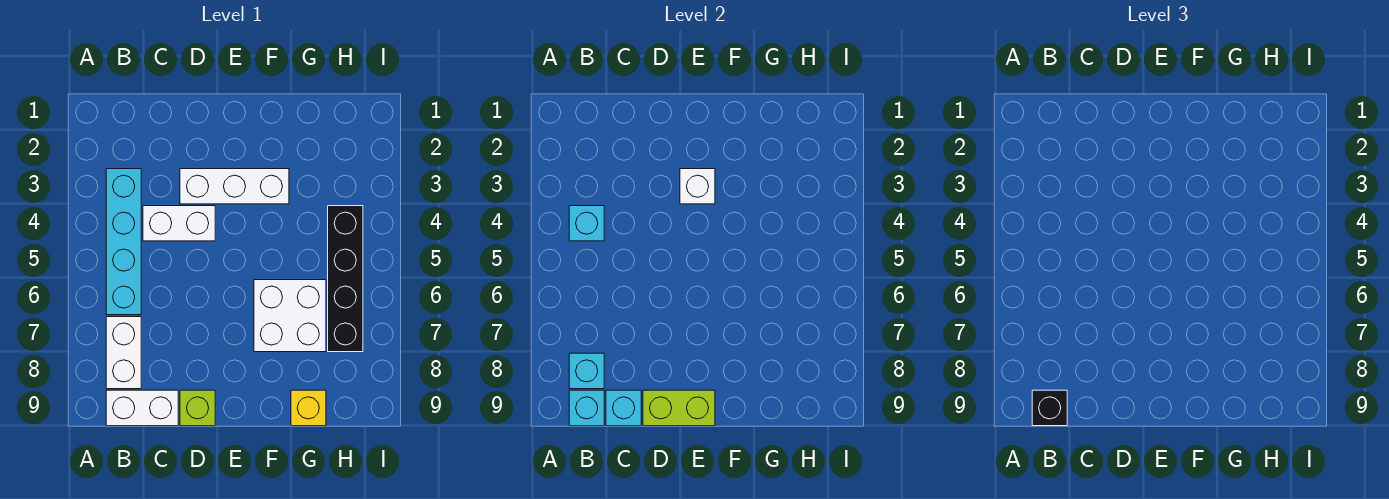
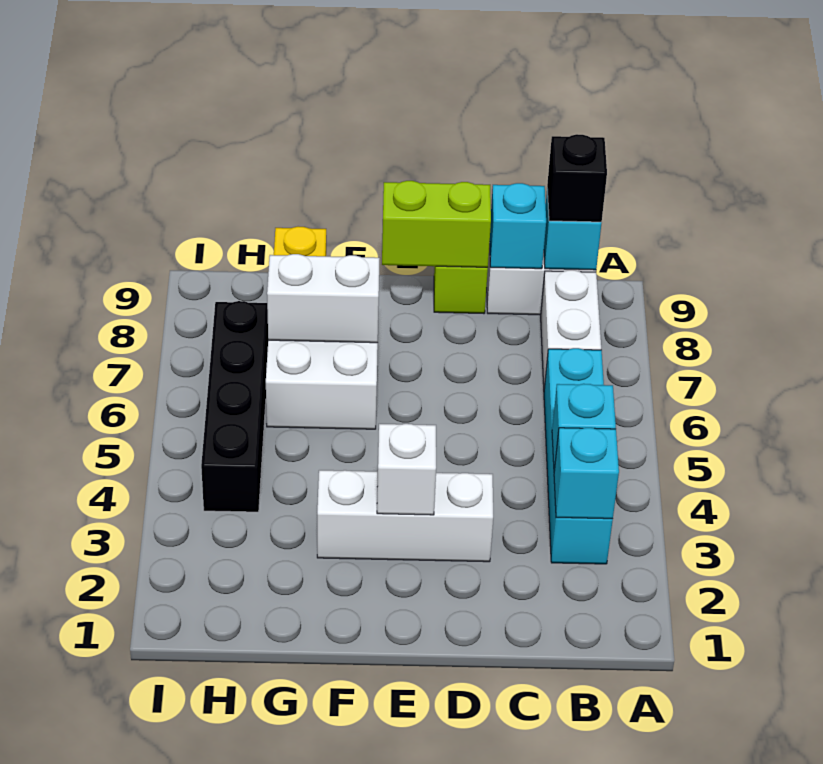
cyan brick B8 level 2 -> cyan brick B3 level 2
white brick C4:D4 level 1 -> white brick F7:G7 level 2

